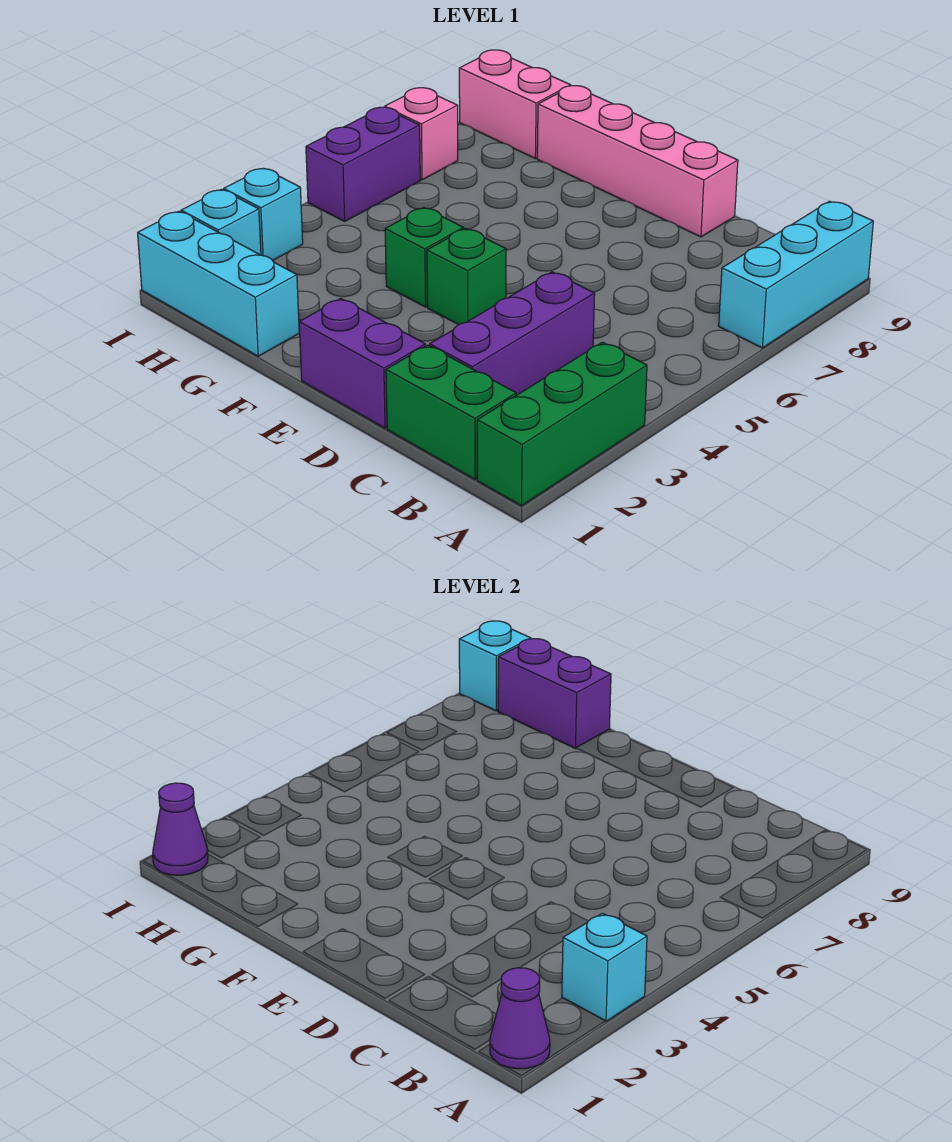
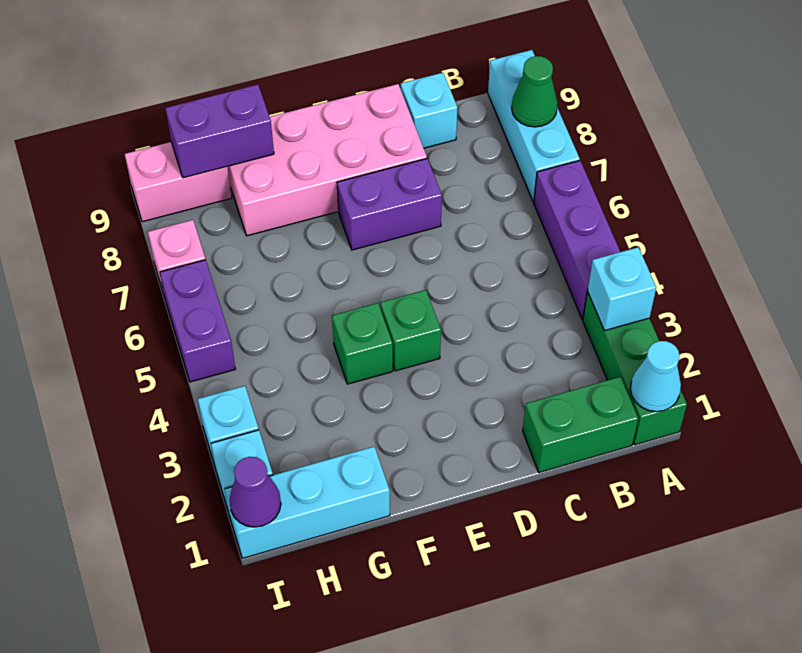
purple cone A1 level 2 -> cyan cone A1 level 2
none -> green cone A8 level 2
purple brick C2:C4 level 1 -> purple brick A4:A6 level 1
purple brick D1:E1 level 1 -> purple brick D7:E7 level 1
pink brick D9:G9 level 1 -> pink brick D8:G9 level 1
cyan brick I9 level 2 -> cyan brick C9 level 1

